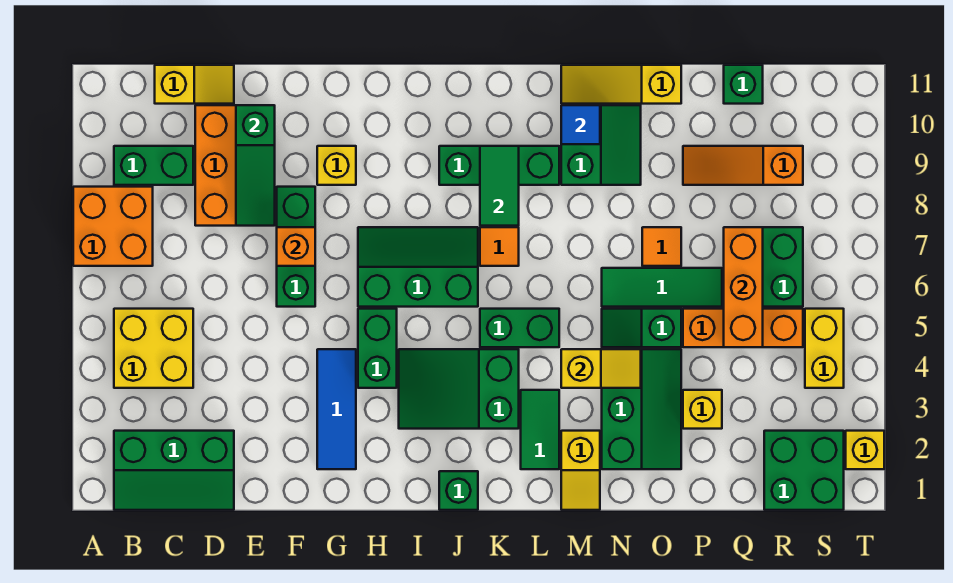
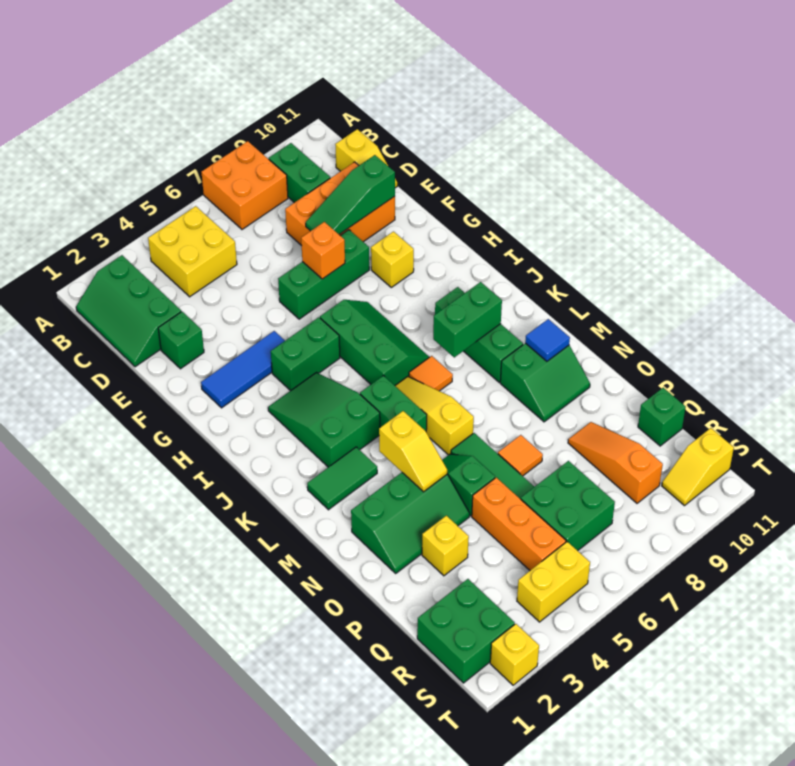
green brick J1 level 1 -> green brick E2 level 1
green tile K8:K9 level 2 -> green brick K8:K9 level 2
yellow slope M1:M2 level 1 top 2 -> yellow slope S10:S11 level 1 top 11
yellow slope M11:O11 level 1 top O -> yellow slope K6:M6 level 1 top M
orange brick Q5:Q7 level 2 -> none

